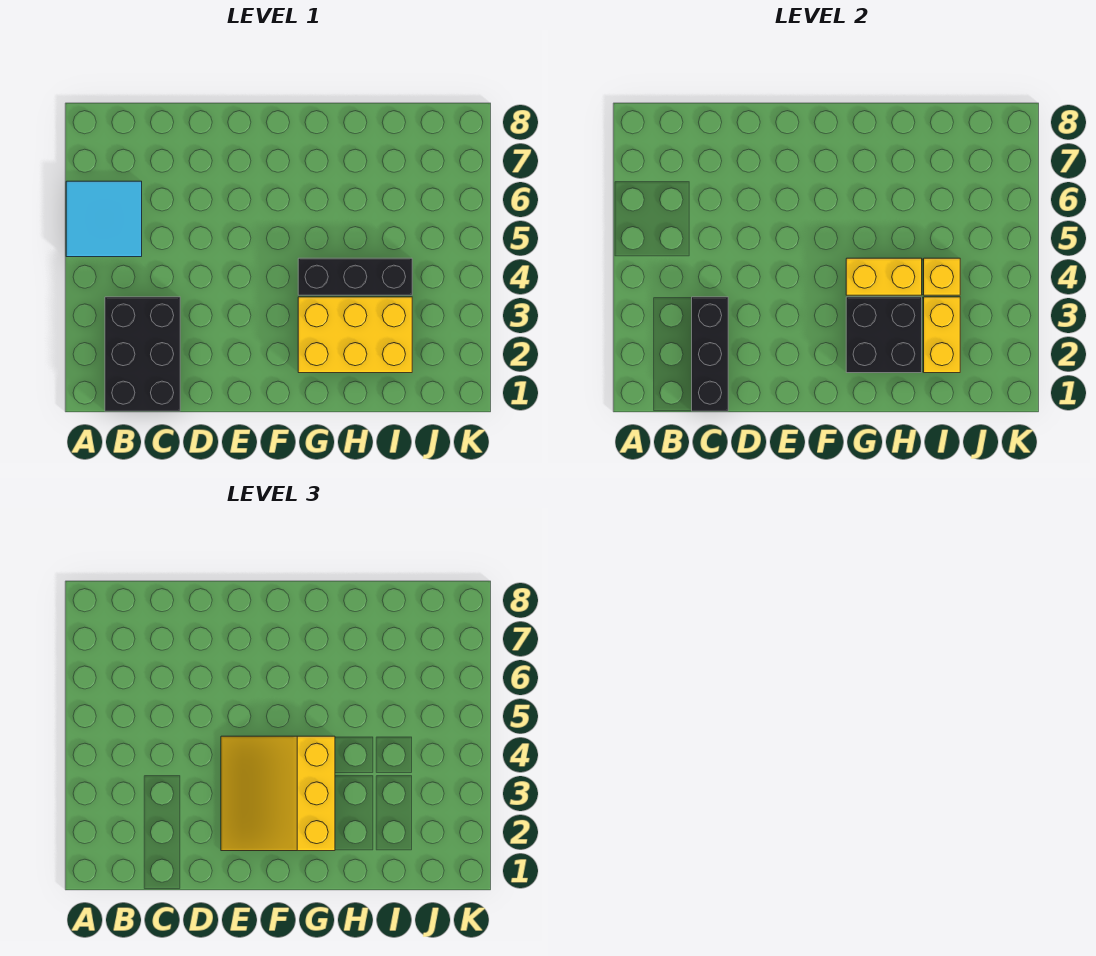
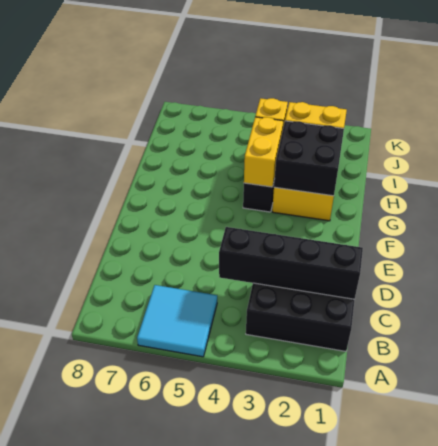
black brick C1:C3 level 2 -> black brick C1:C4 level 2
yellow slope E2:G4 level 3 top G -> none

